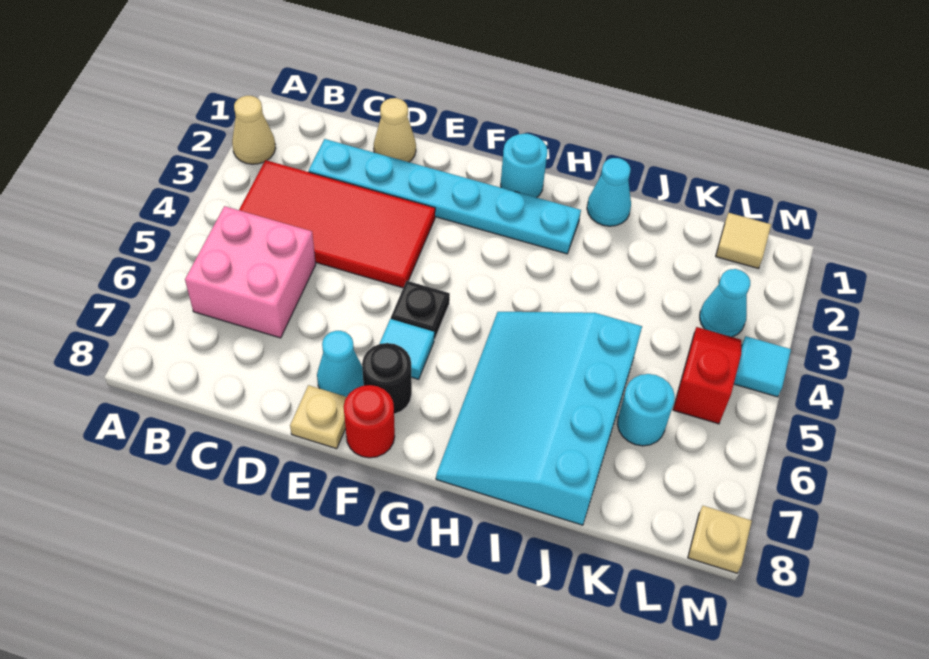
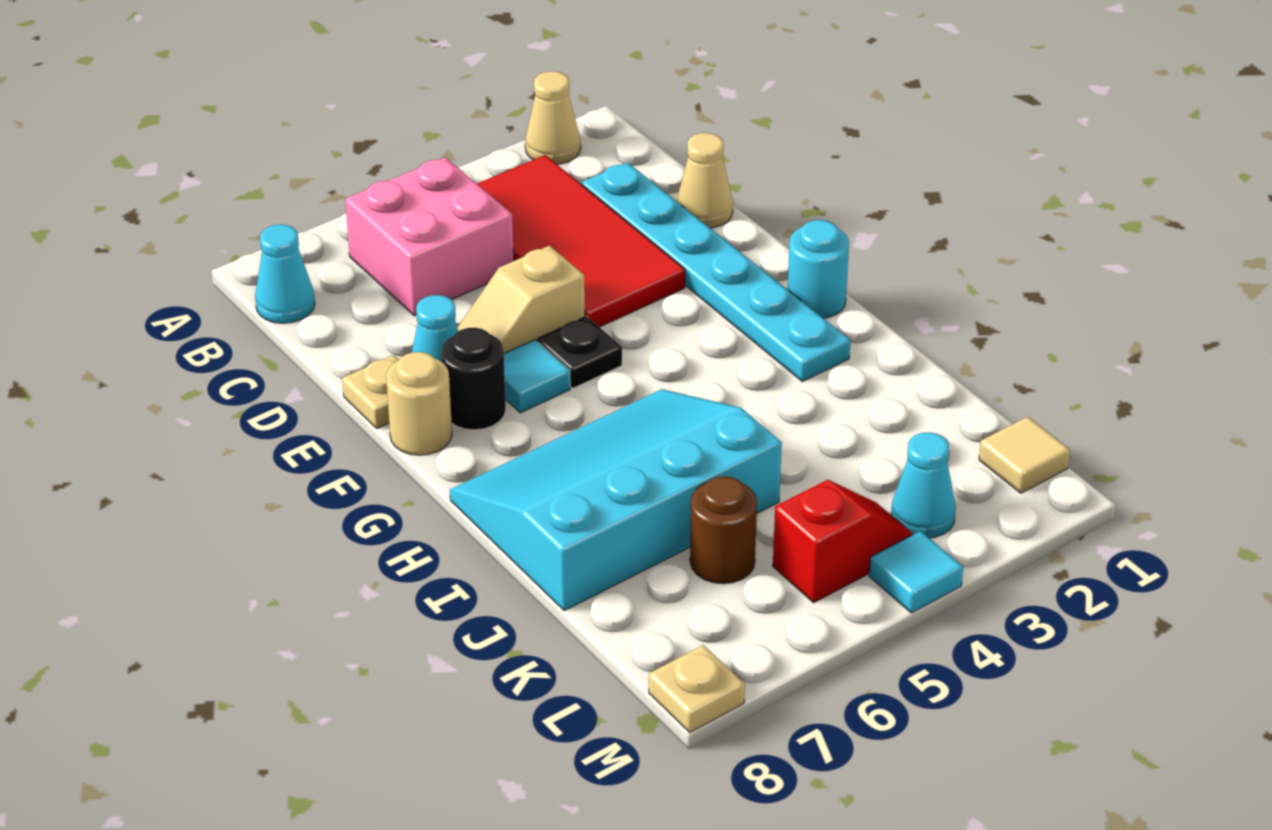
none -> tan slope E5:E6 level 1 top 5
red round brick F8 level 1 -> tan round brick F8 level 1
cyan cone I1 level 1 -> cyan cone B8 level 1
cyan round brick K6 level 1 -> brown round brick K6 level 1

